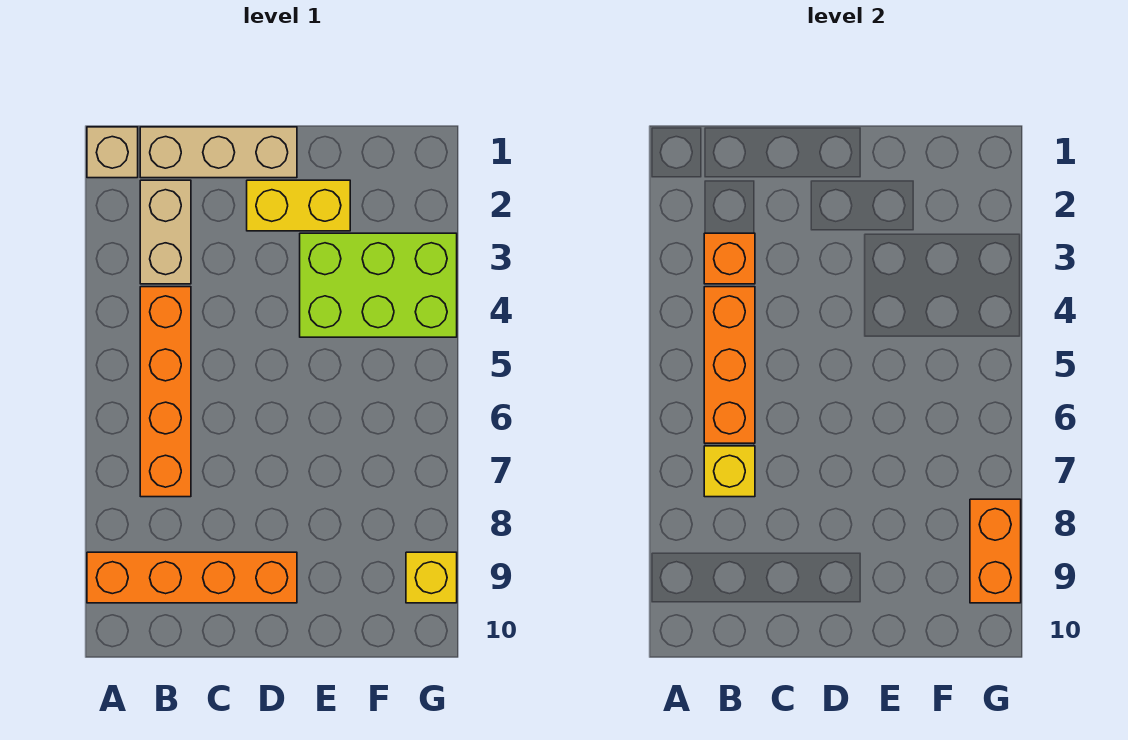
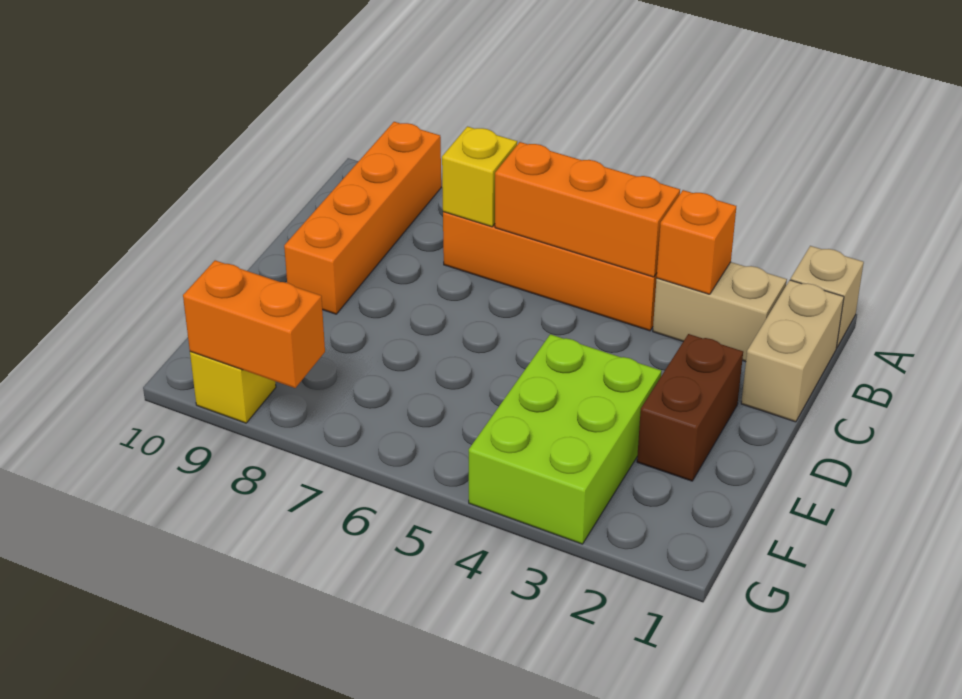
tan brick B1:D1 level 1 -> tan brick B1:C1 level 1
yellow brick D2:E2 level 1 -> brown brick D2:E2 level 1

